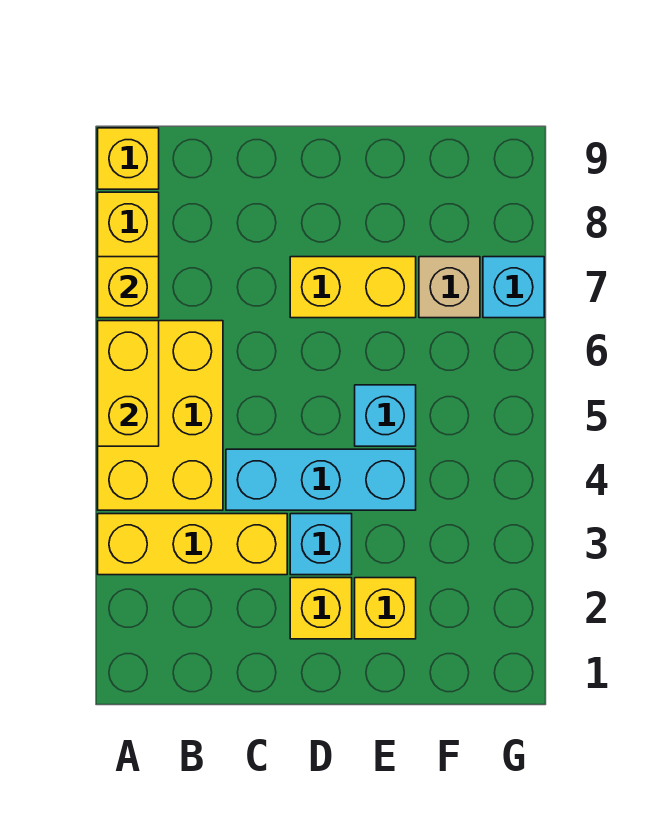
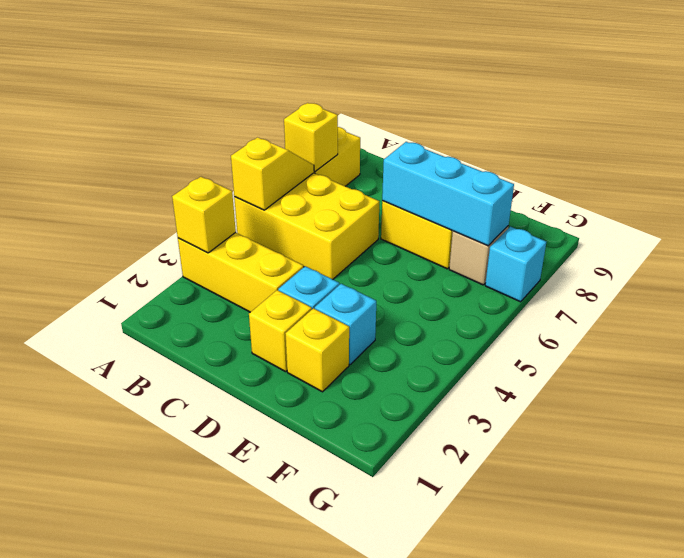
yellow brick A4:B6 level 1 -> yellow brick A5:C6 level 1
yellow brick A5:A6 level 2 -> yellow slope A5:A6 level 2 top 5
yellow brick A9 level 1 -> yellow brick A3 level 2
cyan brick C4:E4 level 1 -> cyan brick D7:F7 level 2
cyan brick E5 level 1 -> cyan brick E3 level 1

